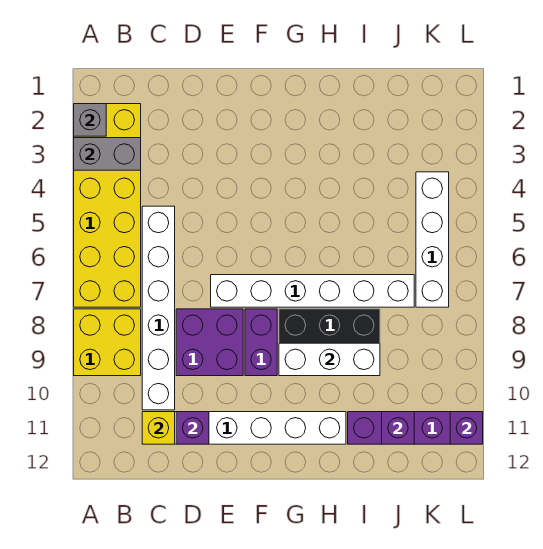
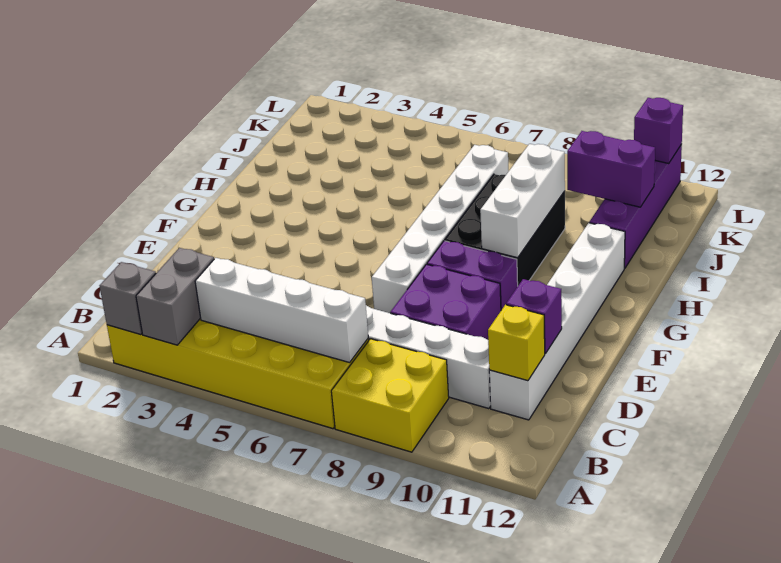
purple brick J11 level 2 -> purple brick J10:J11 level 2
white brick K4:K7 level 1 -> white brick B4:B7 level 2

